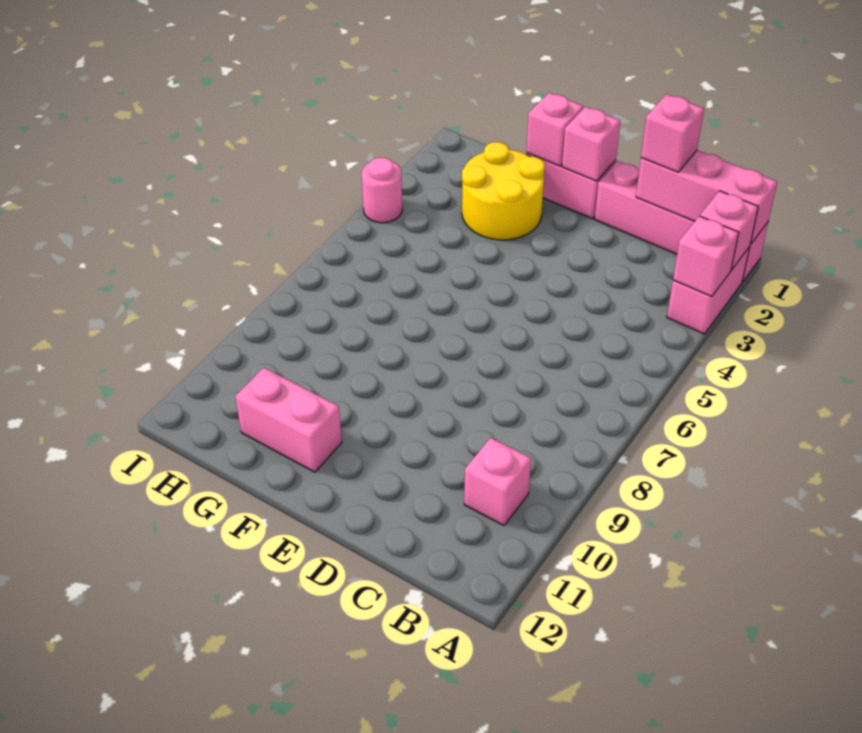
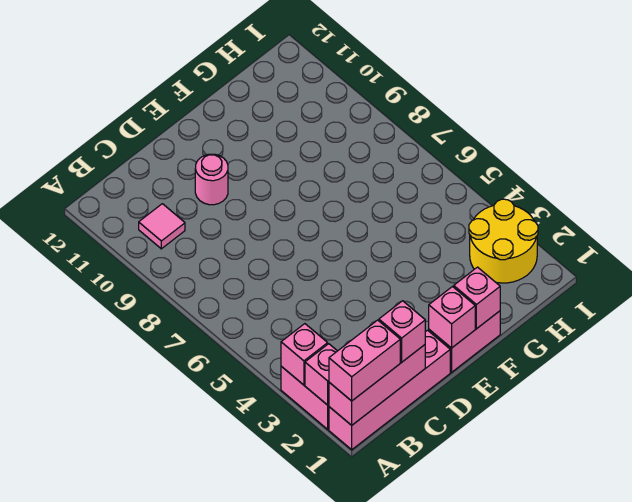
pink brick B10 level 1 -> pink tile B10 level 1
yellow round brick F2:G3 level 1 -> yellow round brick H2:I3 level 1
pink brick F11:G11 level 1 -> pink brick A1:B1 level 3
pink round brick I4 level 1 -> pink round brick D10 level 1

